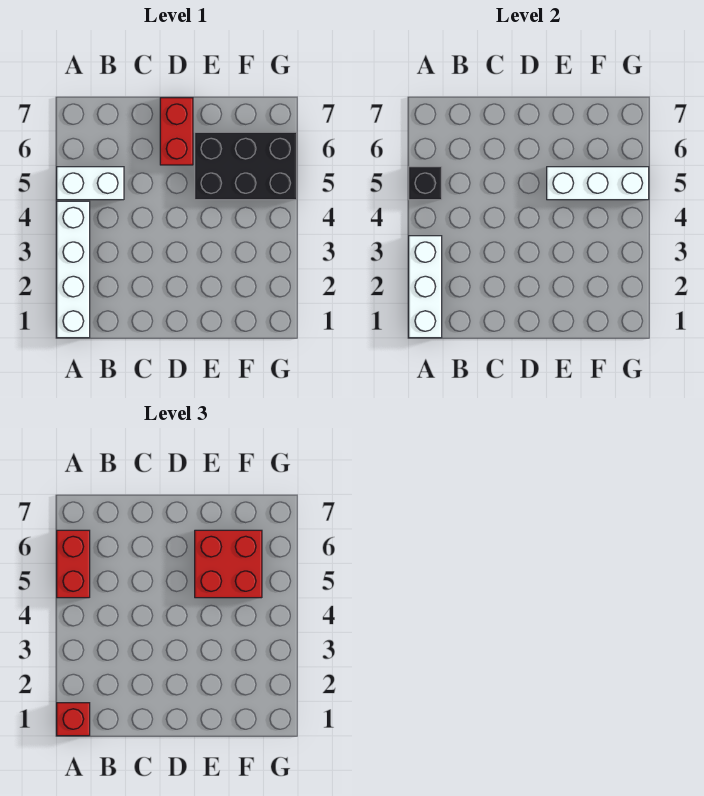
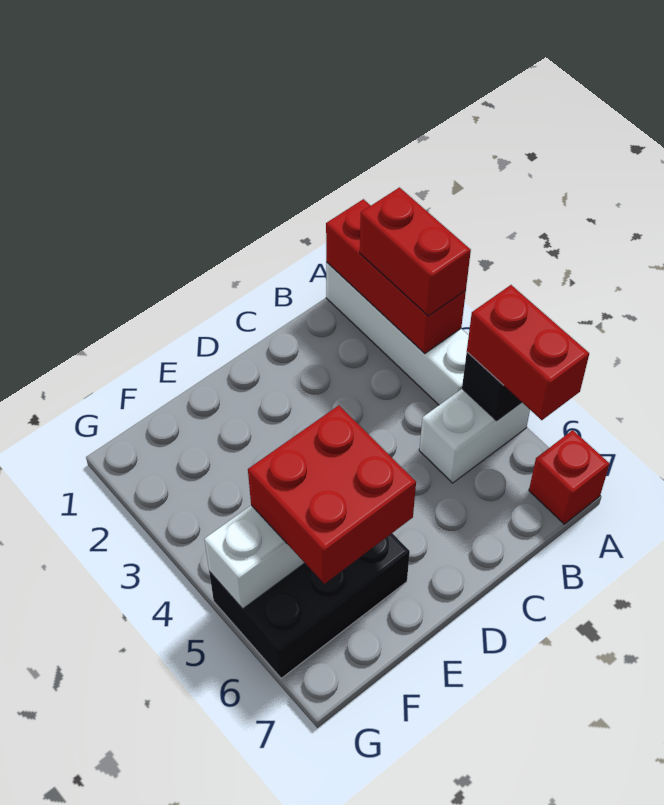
white brick A1:A3 level 2 -> red brick A1:A3 level 2
red brick A1 level 3 -> red brick A7 level 1
red brick D6:D7 level 1 -> red brick A2:A3 level 3

